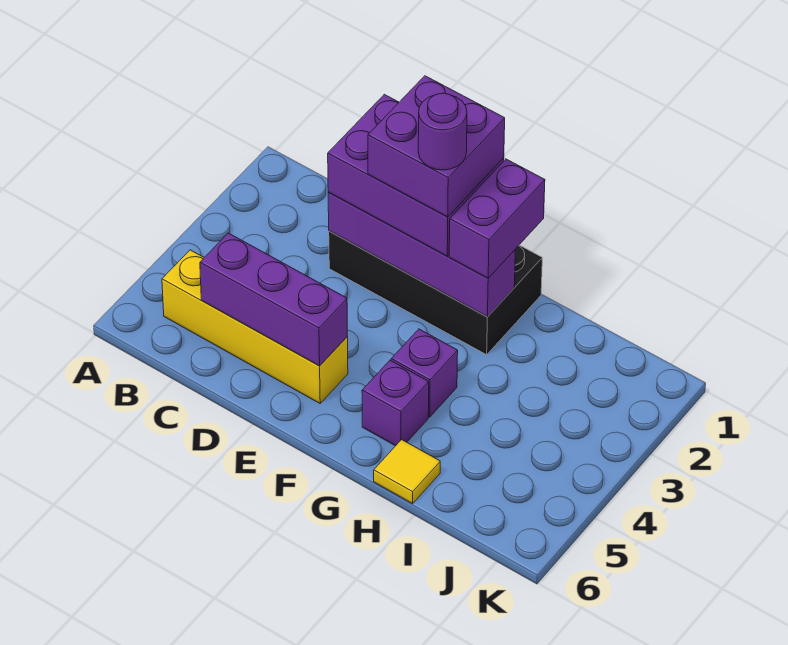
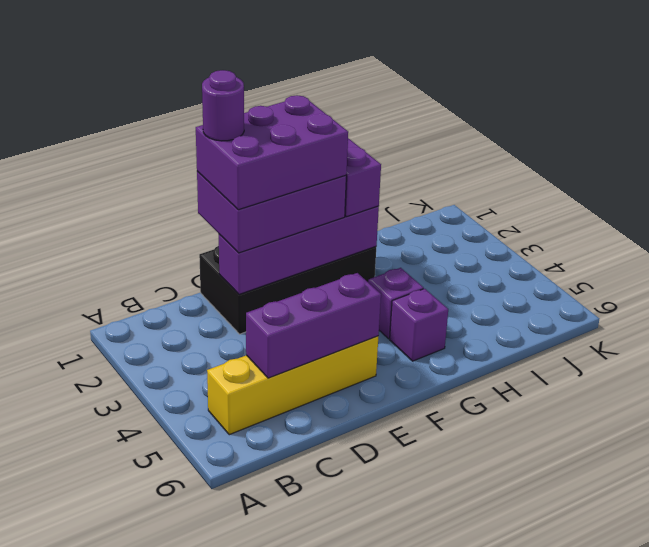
purple brick E1:F2 level 4 -> purple brick D1:F2 level 4
purple round brick F2 level 5 -> purple round brick D1 level 5
yellow tile H6 level 1 -> none

